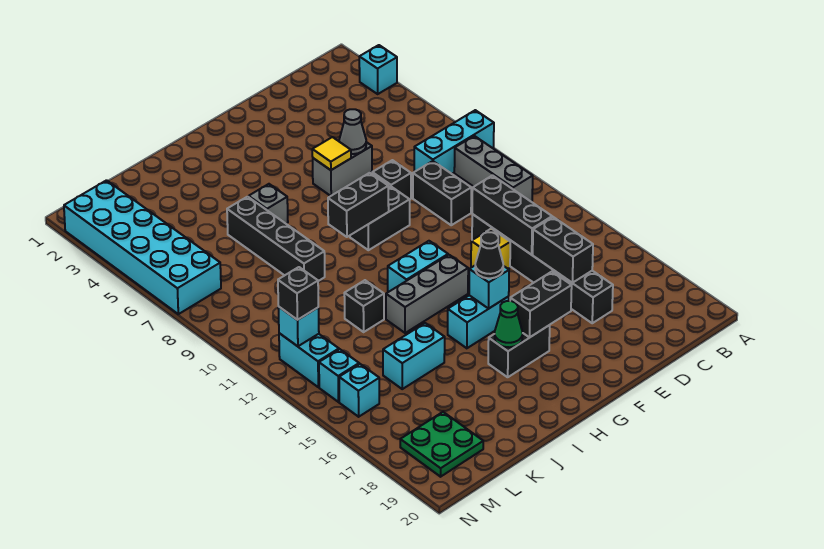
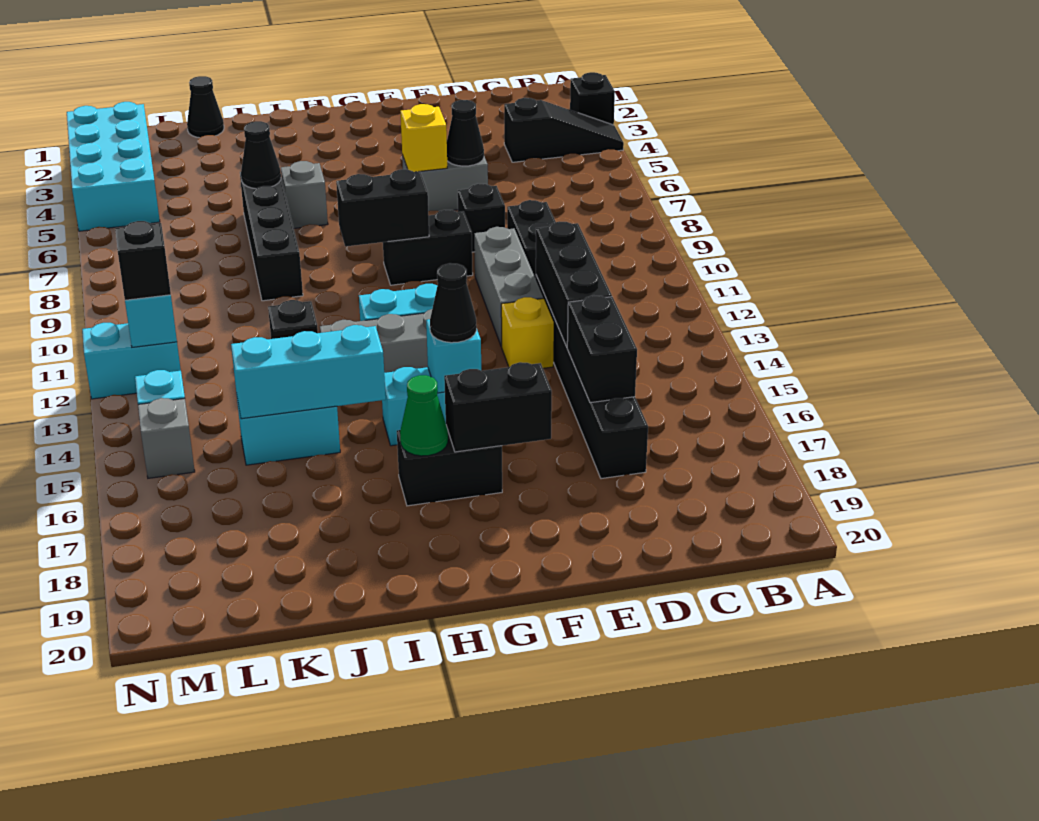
cyan brick A3 level 1 -> black brick A3 level 1
none -> black slope A4:C4 level 1 top C
cyan brick A8:C8 level 1 -> cyan brick I15:K15 level 2
grey brick B9:B11 level 1 -> grey brick E10:E12 level 1
grey cone E6 level 2 -> black cone E6 level 2
yellow tile F6 level 2 -> yellow brick F6 level 2
none -> black cone J6 level 2
none -> black cone K1 level 1
green plate L18:M19 level 1 -> none
cyan brick M2:N7 level 1 -> cyan brick M2:N5 level 1
cyan brick M12:M13 level 1 -> cyan brick M12:N12 level 1
cyan brick M15 level 1 -> grey brick M15 level 1

